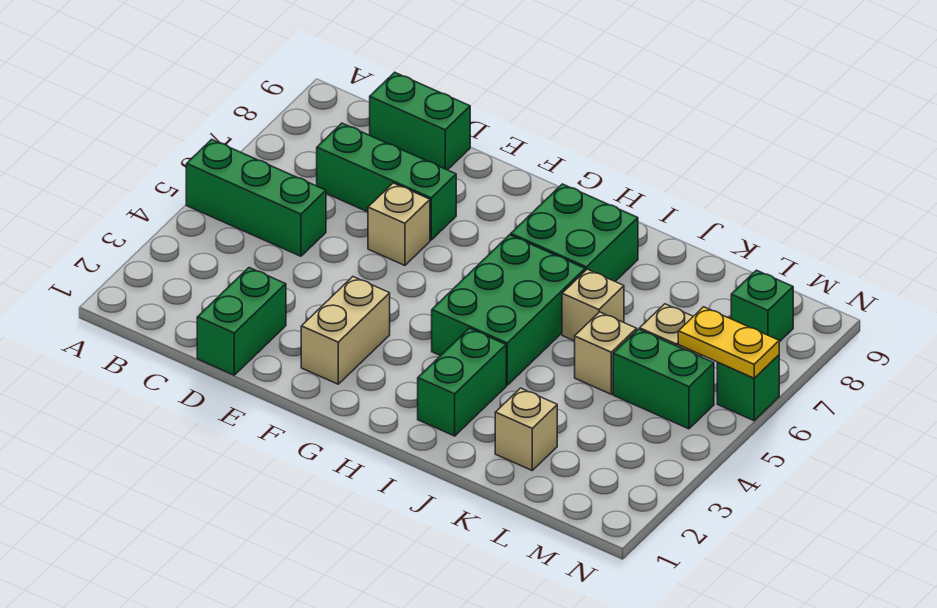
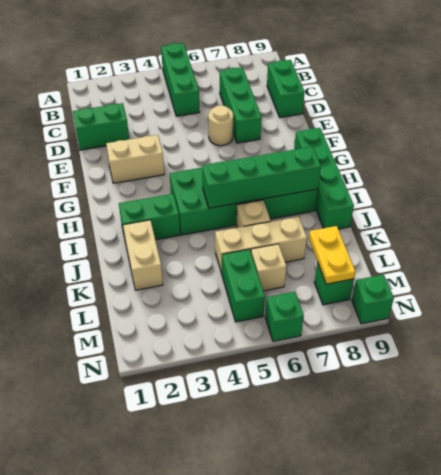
tan brick E6 level 1 -> tan round brick E6 level 1
none -> green brick G9:J9 level 1
none -> green brick I5:I8 level 2
tan brick K2 level 1 -> tan brick J2:K2 level 1
tan brick K5 level 1 -> tan brick K5:K7 level 1
yellow plate M6:N6 level 2 -> yellow plate L8:M8 level 2
none -> green brick N9 level 1

